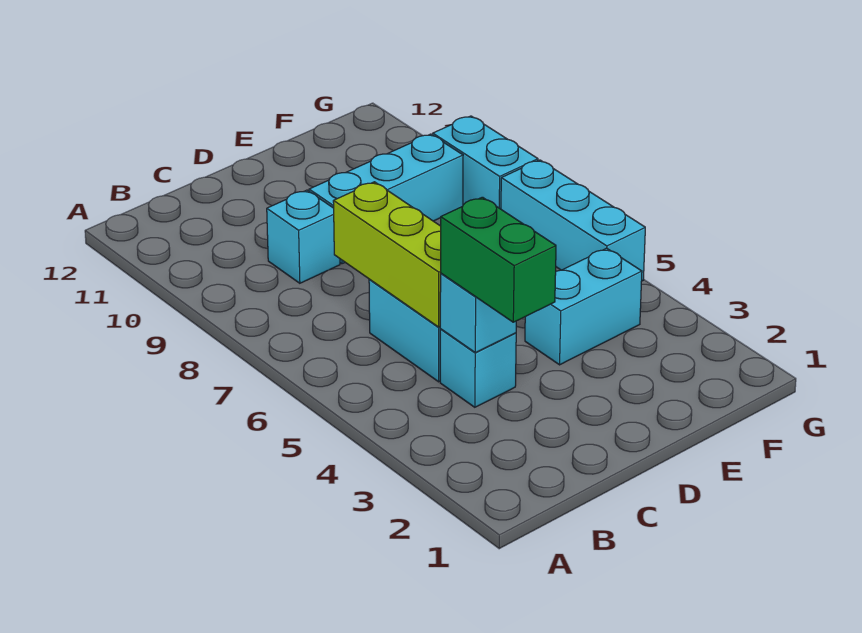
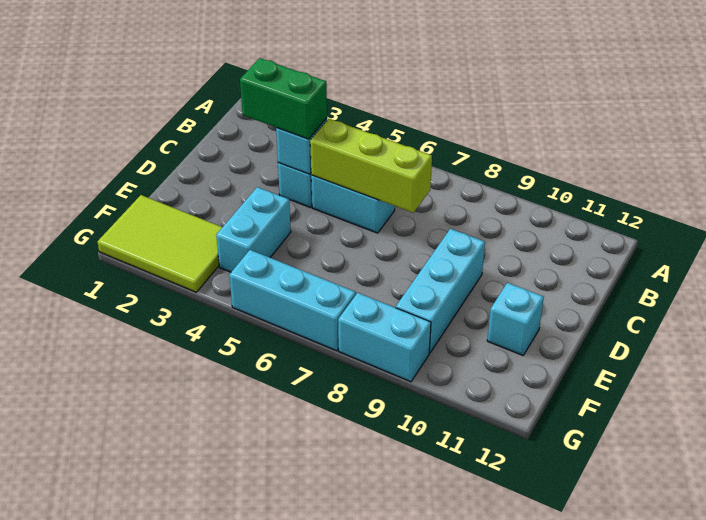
cyan brick C9 level 1 -> cyan brick E11 level 1
none -> lime tile F1:G3 level 1

